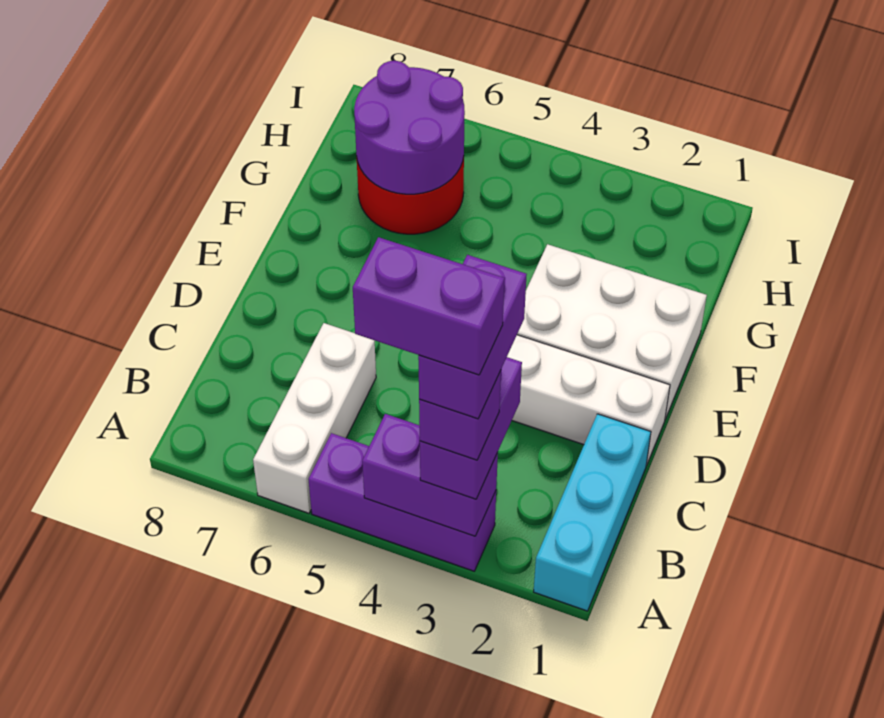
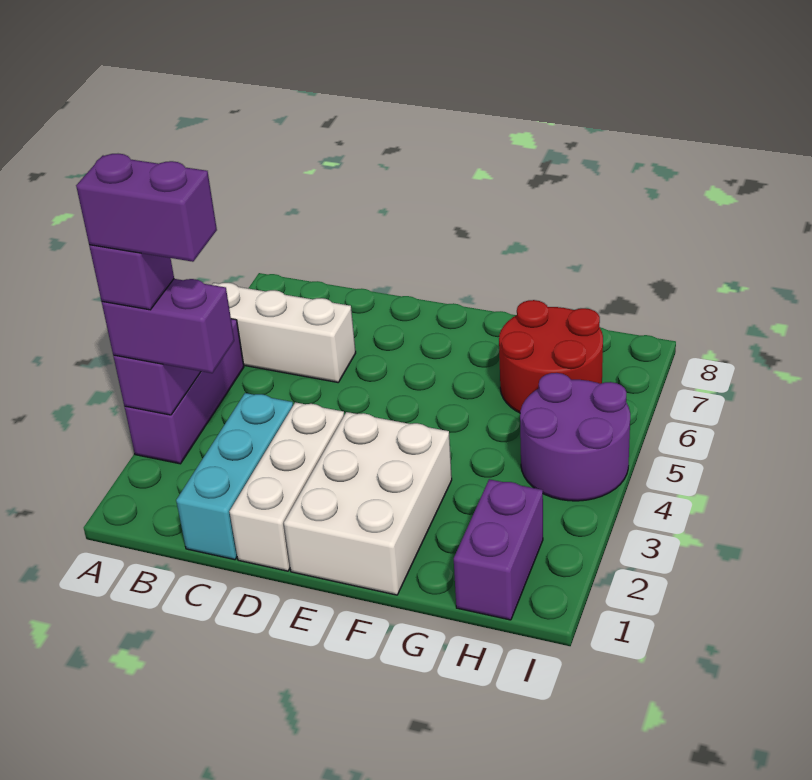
cyan brick A1:C1 level 1 -> cyan brick C1:C3 level 1
purple brick A3:A4 level 6 -> purple brick H1:H2 level 1
purple round brick G6:H7 level 2 -> purple round brick H4:I5 level 1

